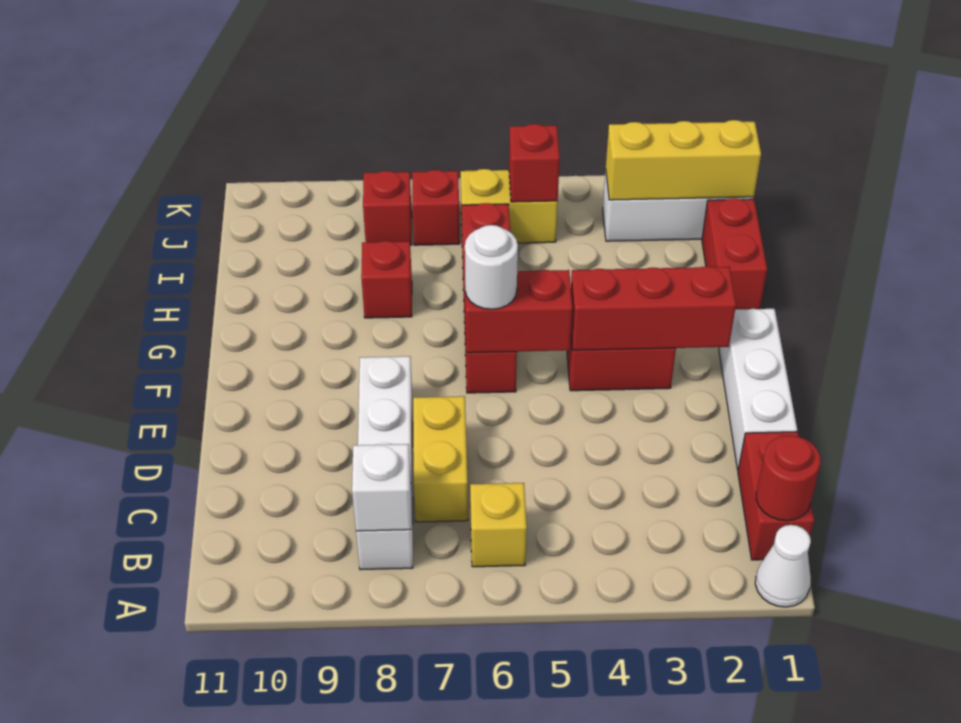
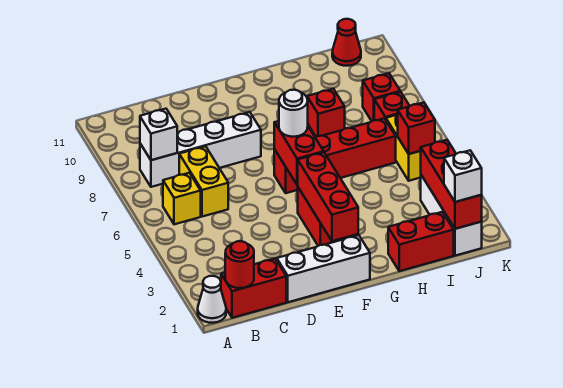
yellow brick C7:D7 level 1 -> yellow brick C6:C7 level 1
yellow brick J1:J3 level 2 -> red brick J1:J3 level 2
none -> white brick J1 level 3
none -> red cone J11 level 1

